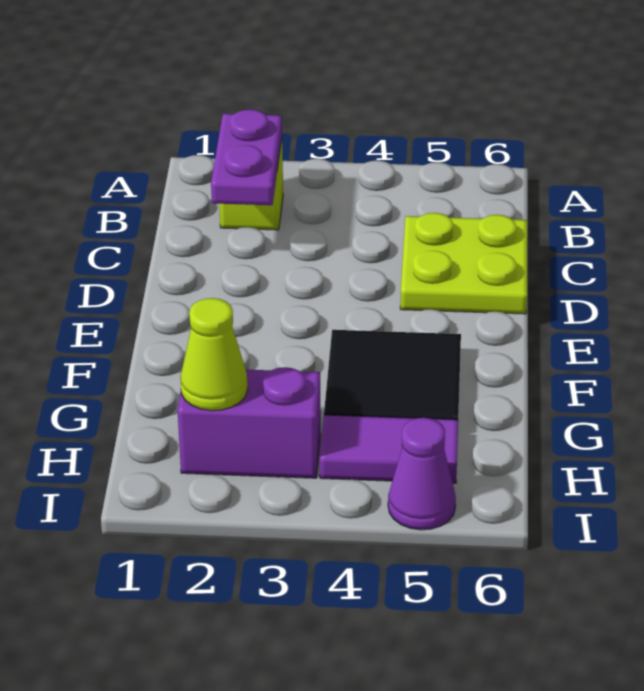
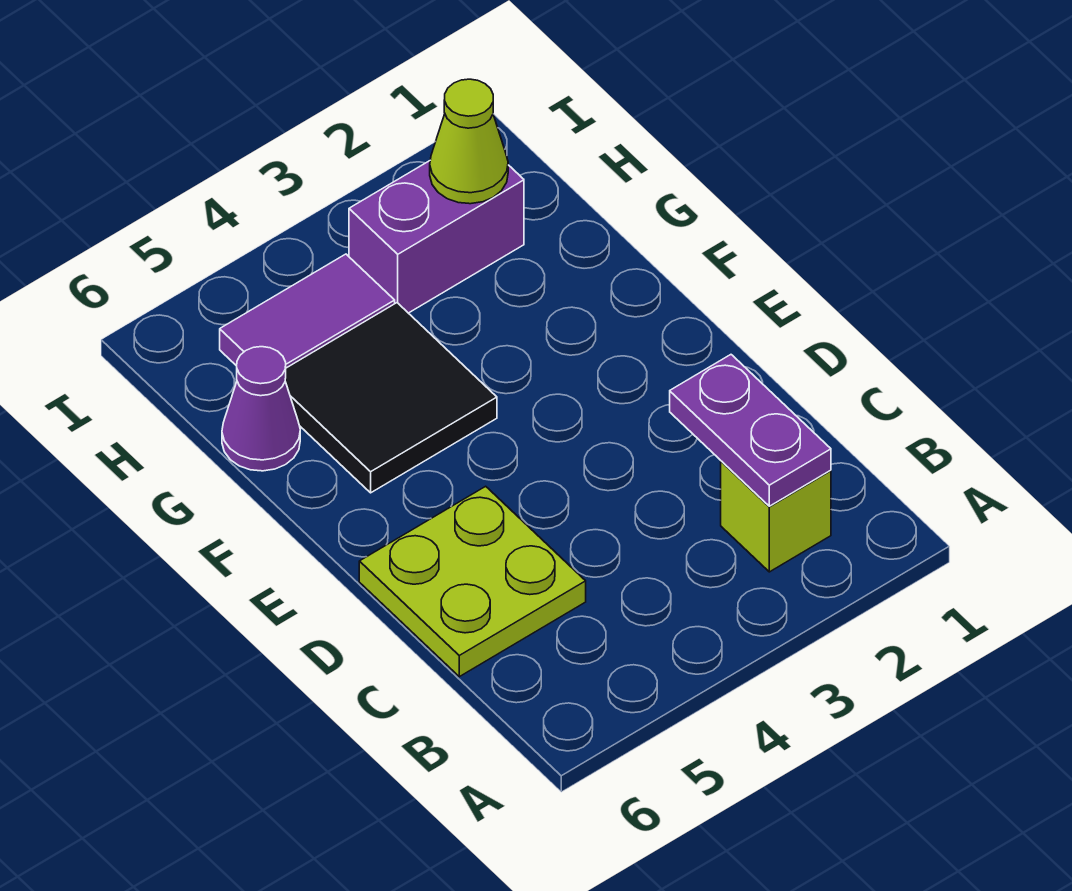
purple cone I5 level 1 -> purple cone G6 level 1

